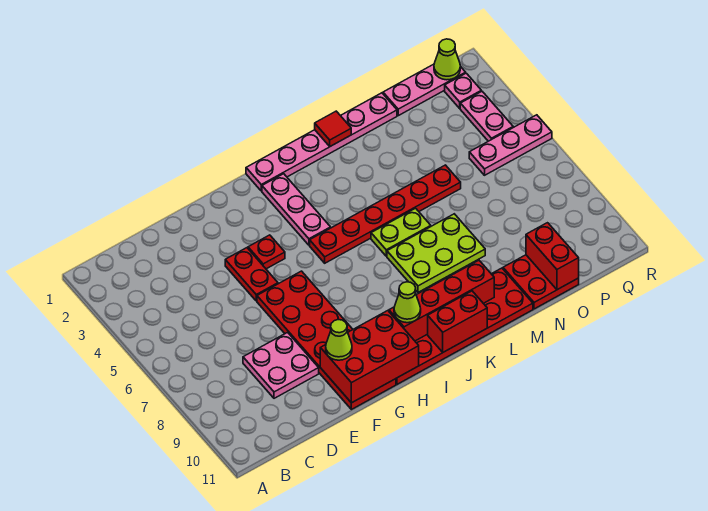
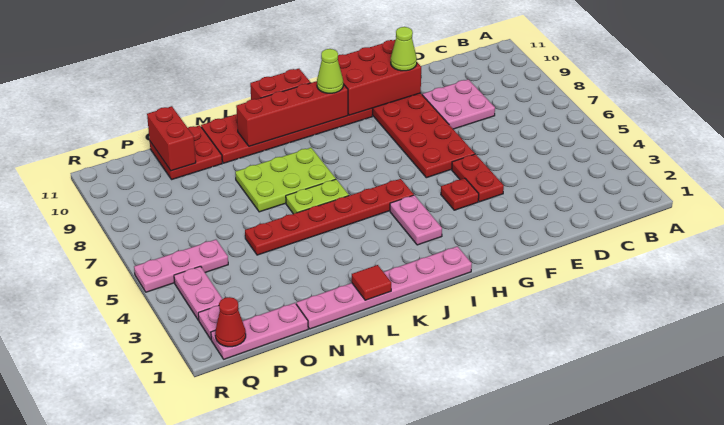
pink plate I2:I4 level 1 -> pink plate I3:I4 level 1
lime cone Q1 level 2 -> red cone Q1 level 2

